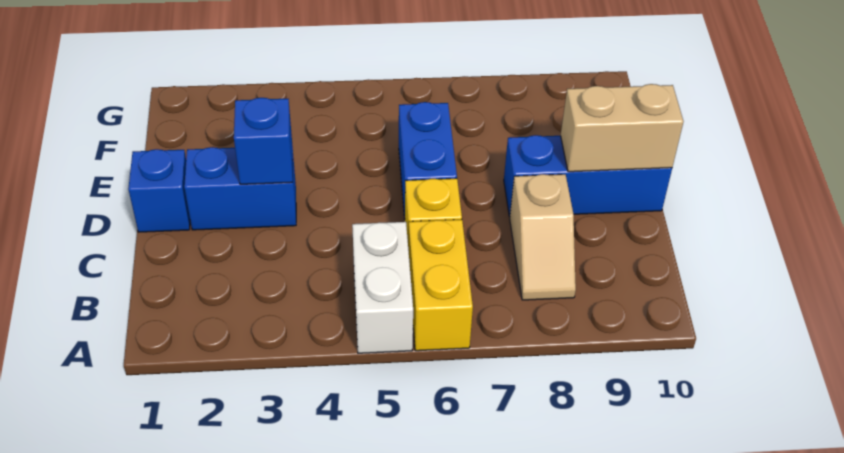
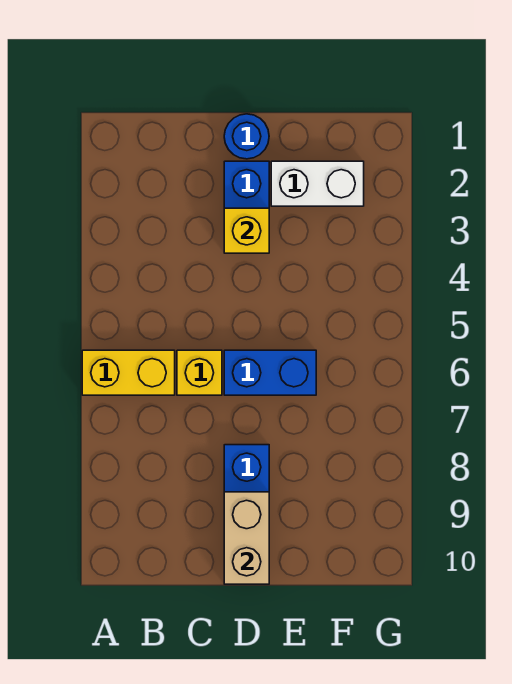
white brick A5:B5 level 1 -> white brick E2:F2 level 1
tan slope B8:C8 level 1 top C -> none
blue brick D1 level 1 -> blue round brick D1 level 1
blue brick D3 level 2 -> yellow brick D3 level 2

